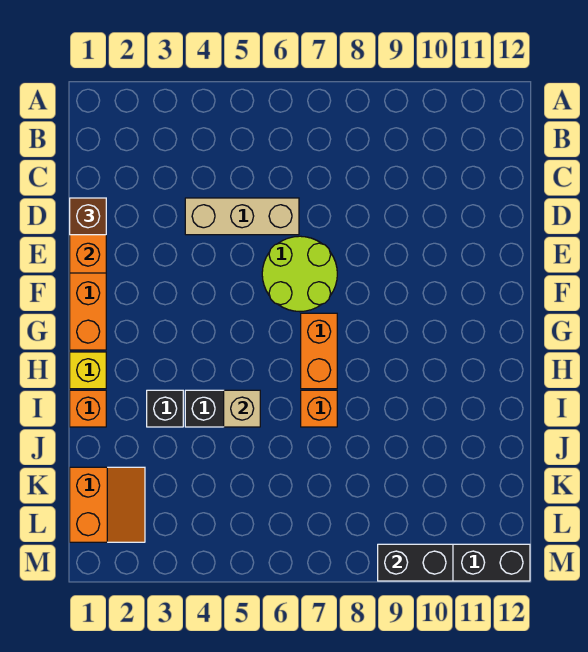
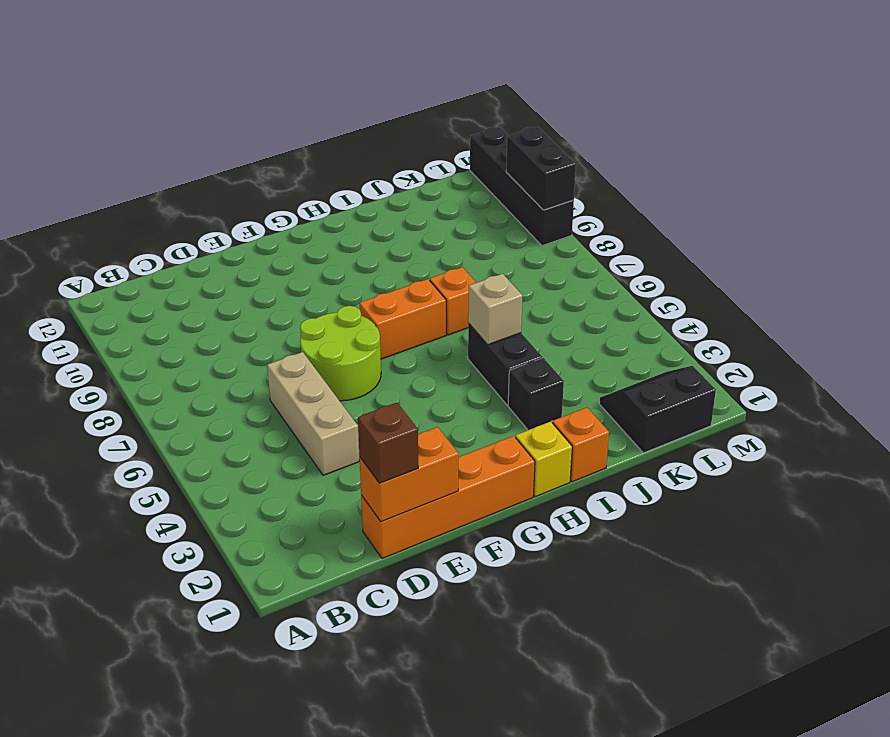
orange slope K1:L2 level 1 top 1 -> black slope K1:L2 level 1 top 1

